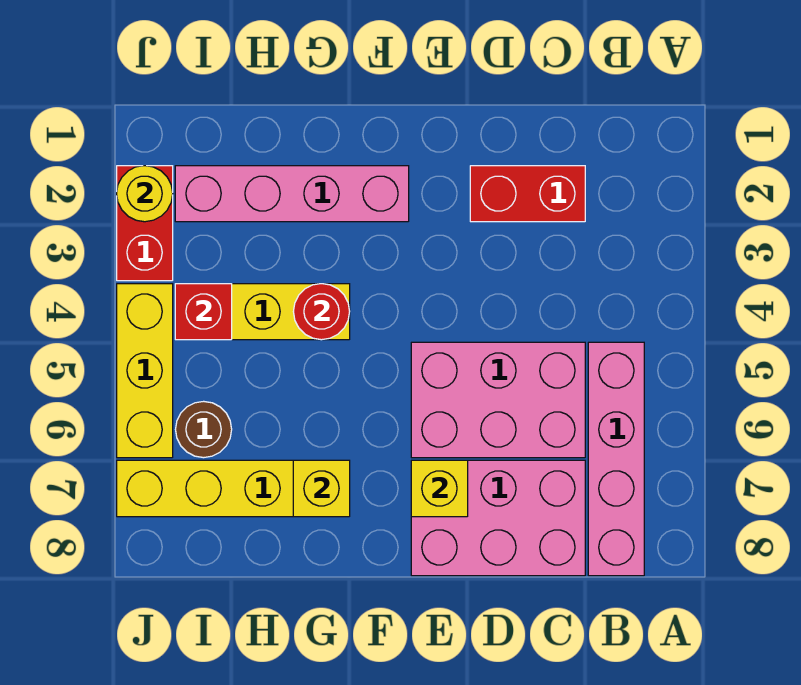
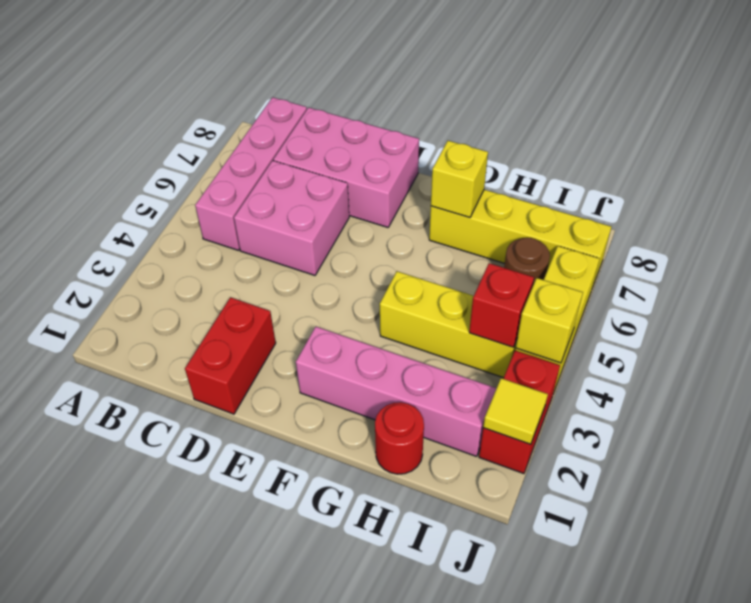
red brick C2:D2 level 1 -> red brick D1:D2 level 1
pink brick C5:E6 level 1 -> pink brick C5:D6 level 1
yellow brick E7 level 2 -> yellow brick J4 level 2
red round brick G4 level 2 -> red round brick H1 level 1
yellow round brick J2 level 2 -> yellow tile J2 level 2

